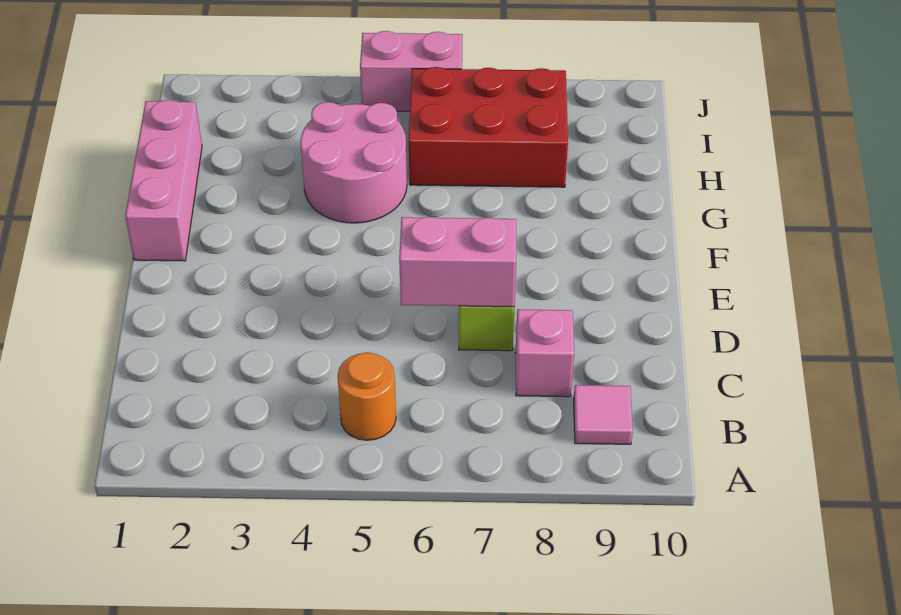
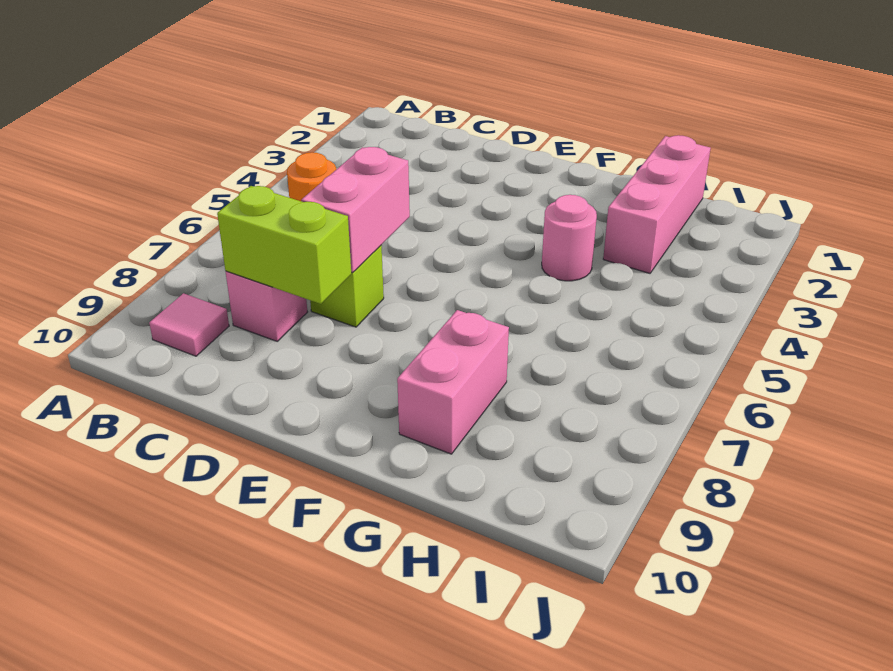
none -> lime brick C8:D8 level 2
pink brick F1:H1 level 1 -> pink brick H1:H3 level 1
pink round brick G4:H5 level 1 -> pink round brick G4 level 1
red brick H6:I8 level 1 -> none
pink brick J5:J6 level 1 -> pink brick G8:G9 level 1

